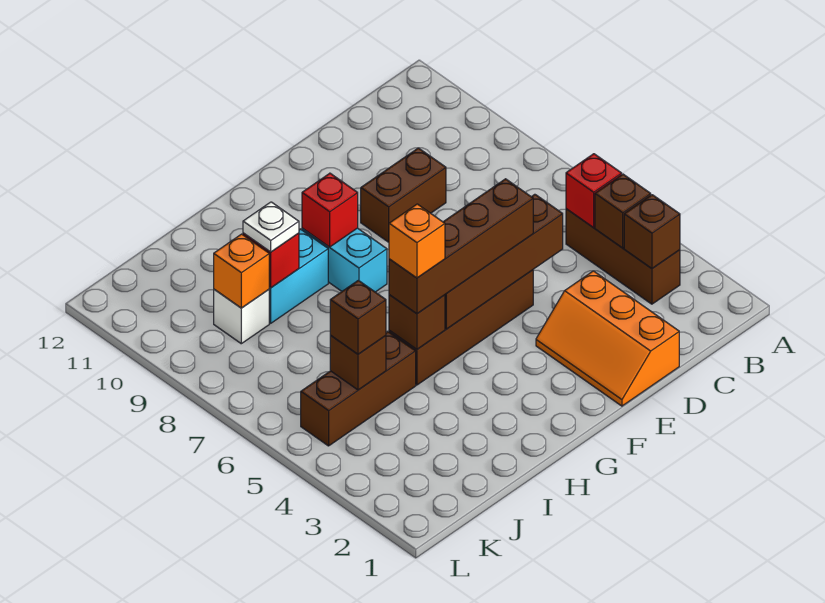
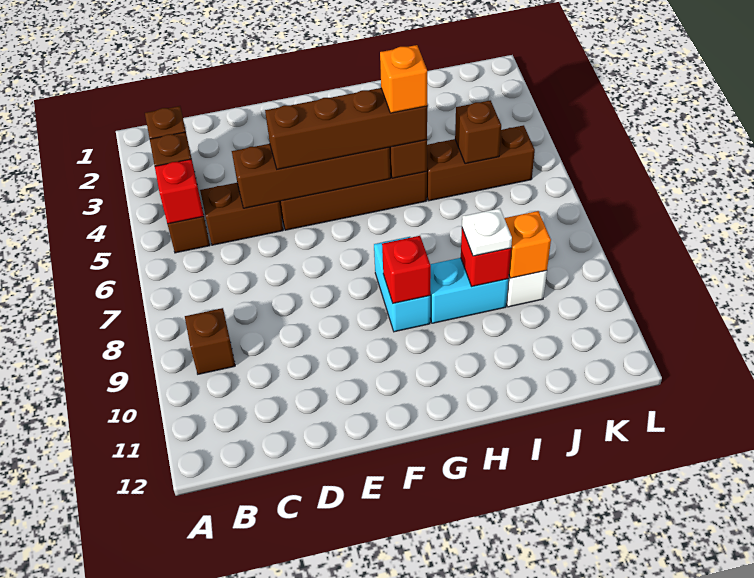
orange slope D1:E3 level 1 top D -> none
brown brick D9:E9 level 1 -> brown brick C5:D5 level 1
brown brick J5 level 3 -> brown brick B9 level 1

